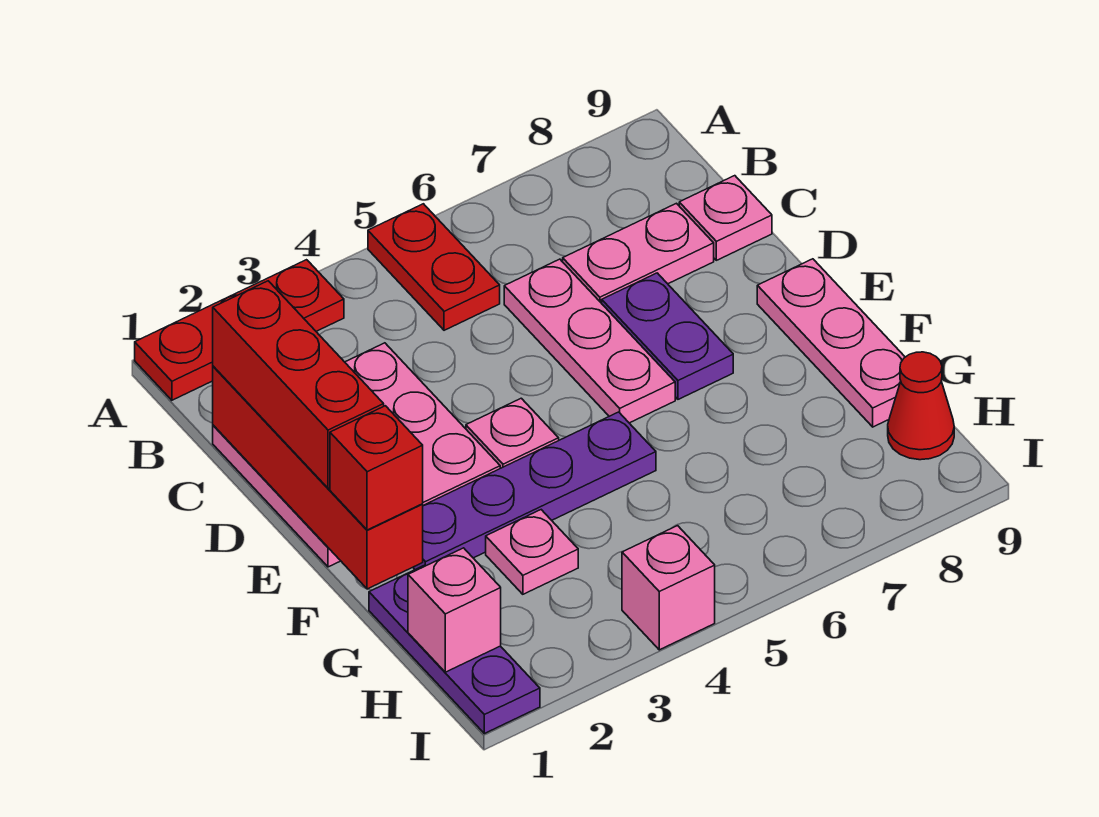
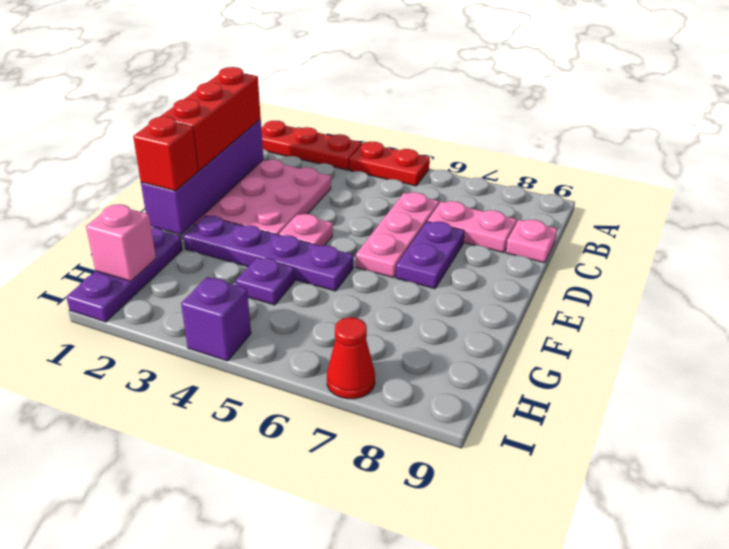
red plate A5:B5 level 1 -> red plate A4:A5 level 1
red brick C1:F1 level 2 -> purple brick C1:F1 level 2
pink plate E9:G9 level 1 -> none
pink plate G3 level 1 -> none
none -> purple plate G4 level 1
red cone H9 level 1 -> red cone I7 level 1
pink brick I4 level 1 -> purple brick I4 level 1

